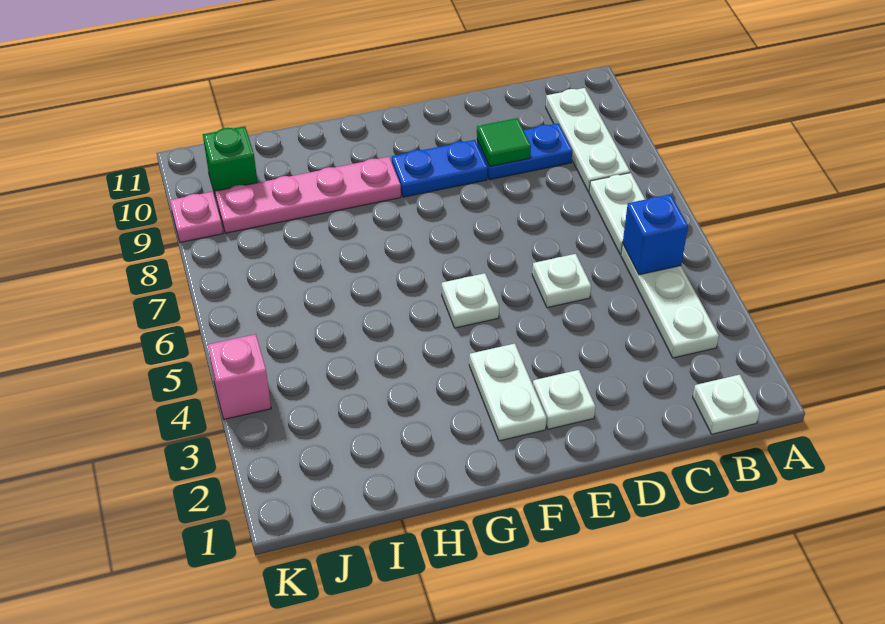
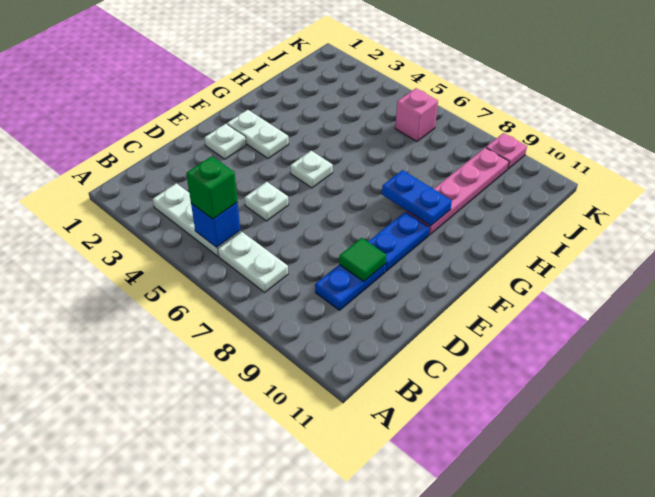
white plate B1 level 1 -> none
white plate B8:B10 level 1 -> none
none -> blue plate G8:G9 level 2
green brick J10 level 1 -> green brick B5 level 3
pink brick K4 level 1 -> pink brick J6 level 1

